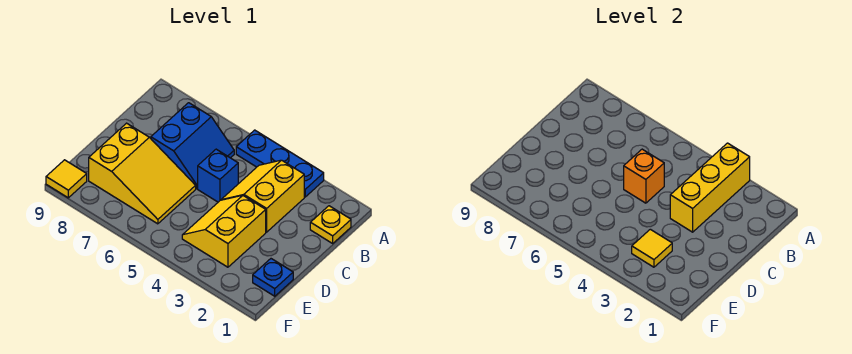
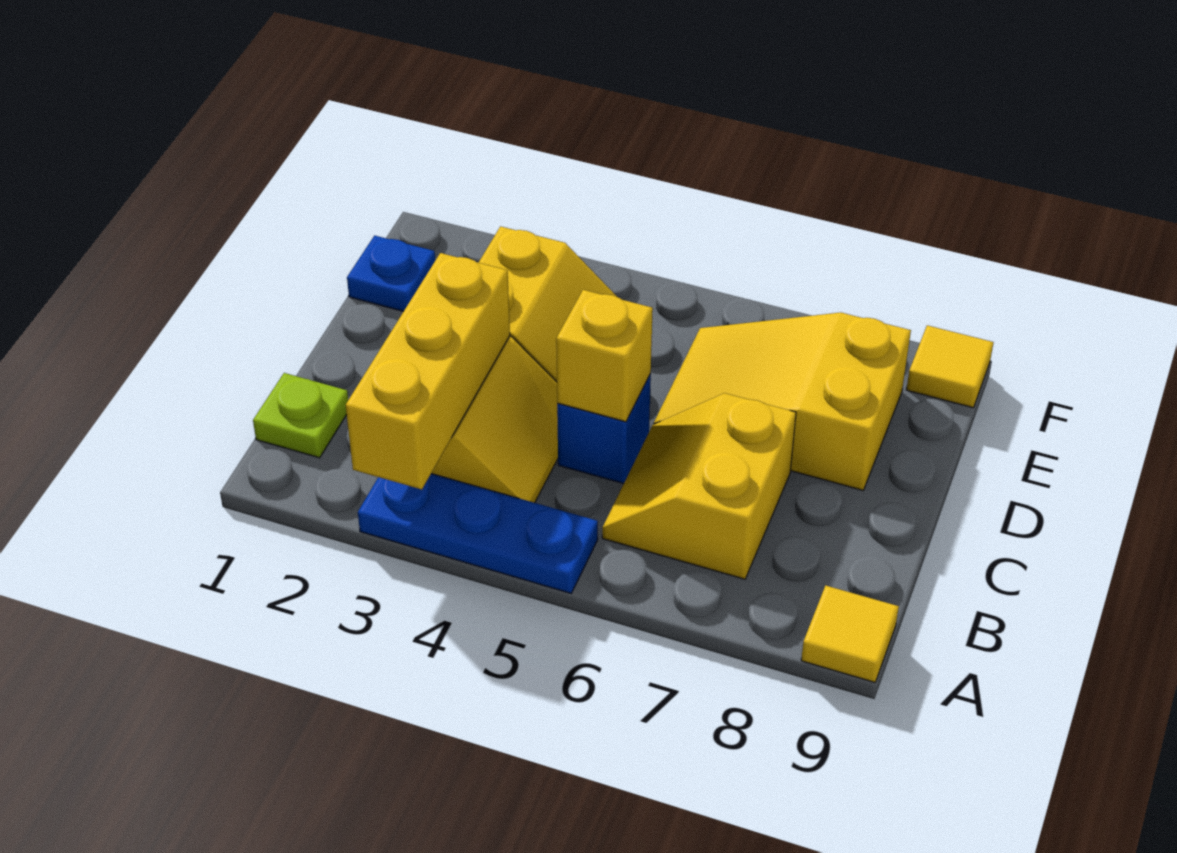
yellow plate B1 level 1 -> lime plate B1 level 1
blue slope B6:C7 level 1 top 7 -> yellow slope B6:C7 level 1 top 7
orange brick C5 level 2 -> yellow brick C5 level 2
yellow tile E3 level 2 -> yellow tile A9 level 1

